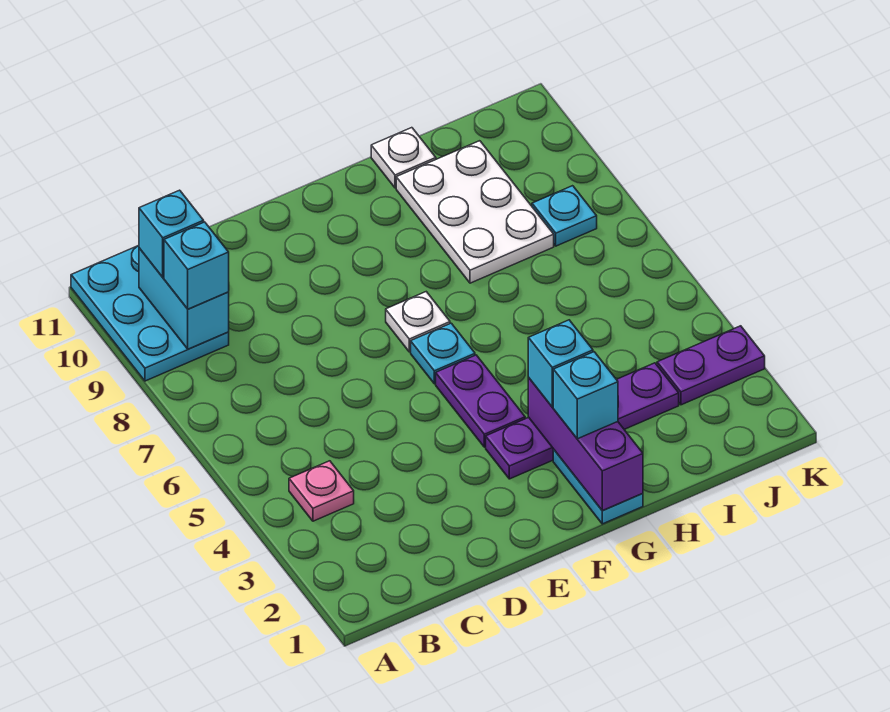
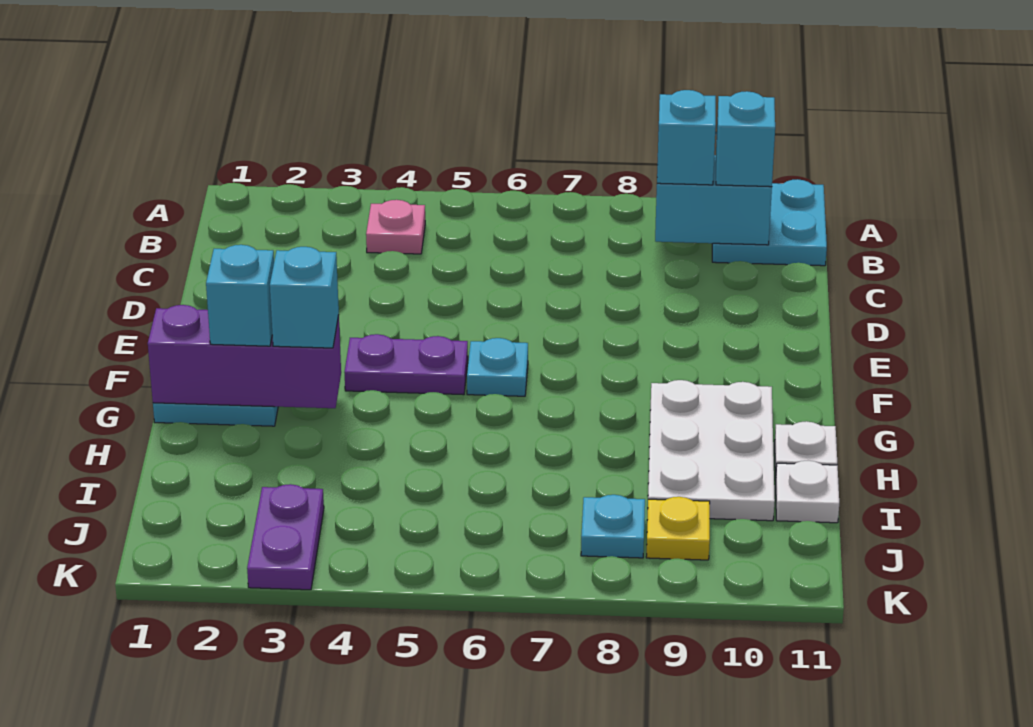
cyan plate A9:B11 level 1 -> cyan plate A10:B11 level 1
purple plate F3:I3 level 1 -> none
white plate F7 level 1 -> white plate I11 level 1
white plate H8:I10 level 1 -> white plate G9:I10 level 1
none -> yellow plate J9 level 1

